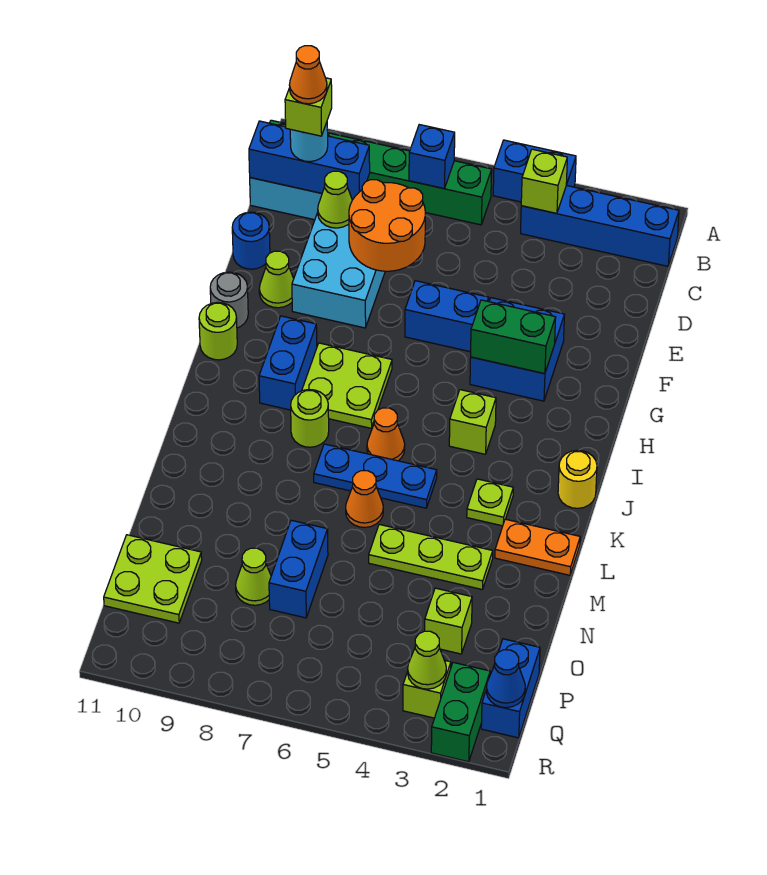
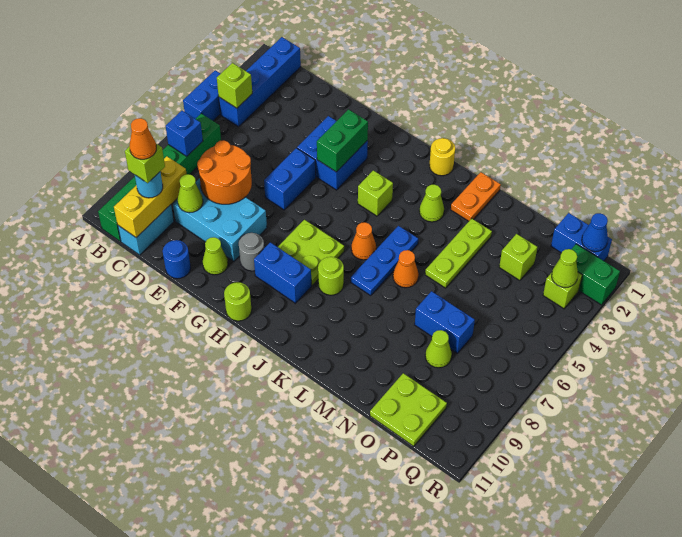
blue brick C9:C11 level 2 -> yellow brick C9:C11 level 2
grey round brick G11 level 1 -> grey round brick G9 level 1
lime plate K3 level 1 -> lime cone K3 level 1

